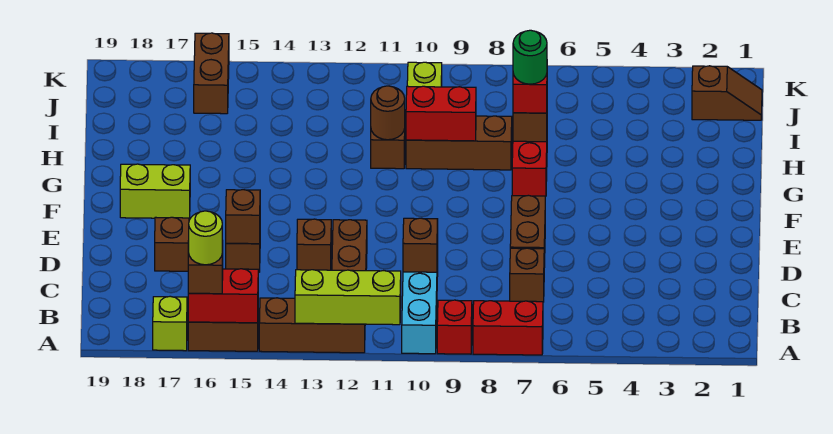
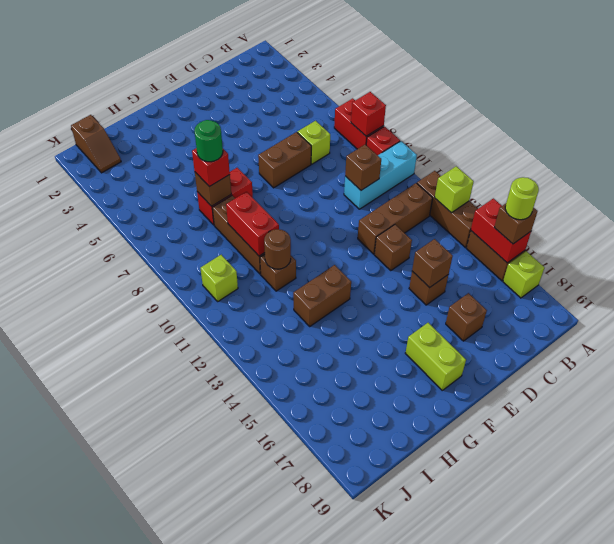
none -> red brick A8 level 2
lime brick A11:A13 level 2 -> lime brick A13 level 2
brown brick C7 level 1 -> lime brick C7 level 1
brown slope J1:J2 level 1 top 2 -> brown slope J1:J2 level 1 top 1
brown brick J16:K16 level 1 -> brown brick G13:H13 level 1

